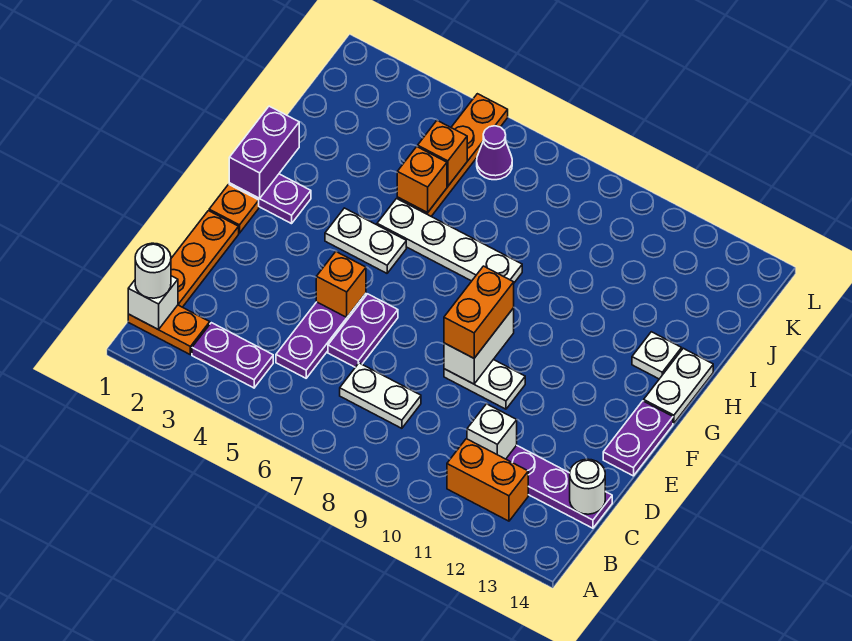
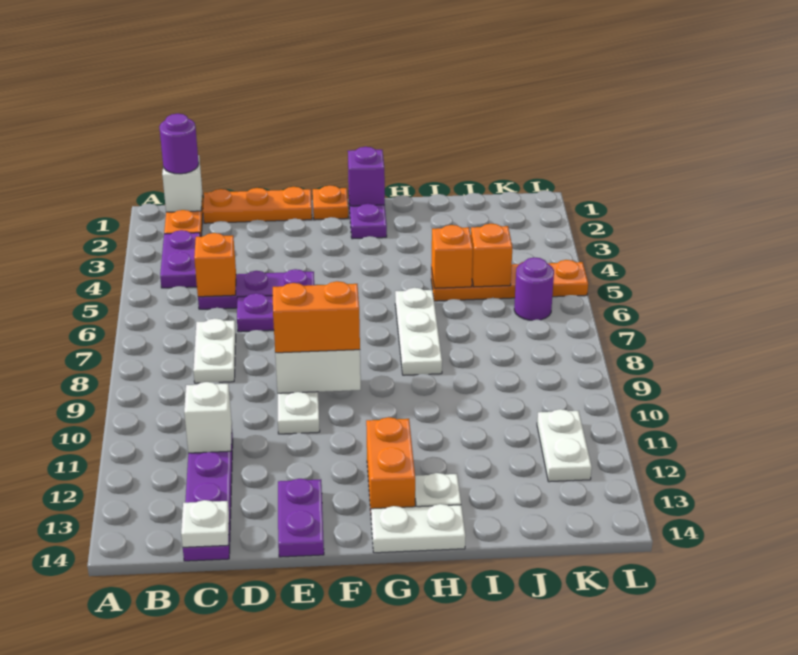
white round brick B1 level 3 -> purple round brick B1 level 3
orange brick B11:B12 level 1 -> orange brick G12:G13 level 1
white round brick C14 level 2 -> white plate C14 level 2
orange brick E5 level 2 -> orange brick C5 level 2
purple plate E14:F14 level 1 -> purple plate E13:E14 level 1
purple brick G1:H1 level 2 -> purple brick G1 level 2
white plate G4:G5 level 1 -> white plate K11:K12 level 1
white plate H5:H8 level 1 -> white plate H6:H8 level 1
purple cone K6 level 1 -> purple round brick K6 level 1

